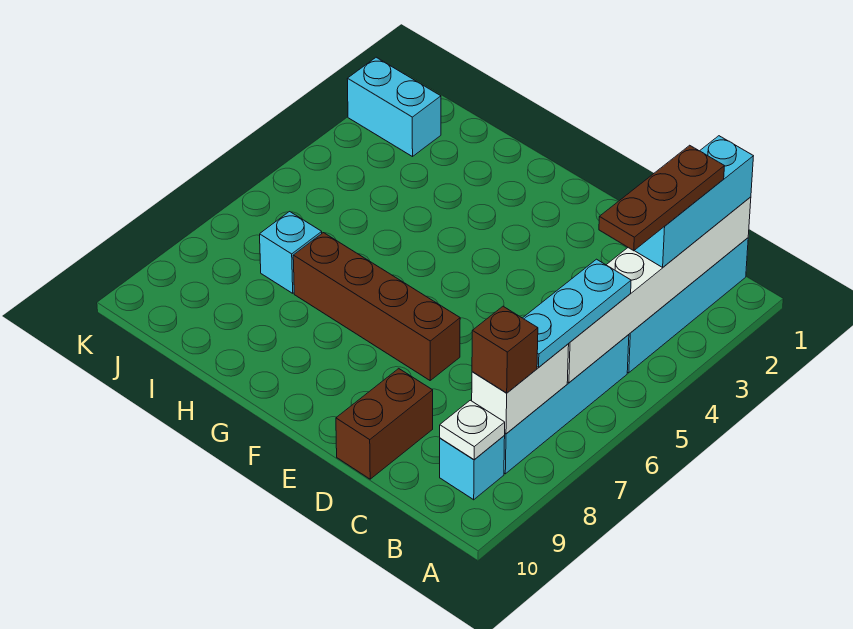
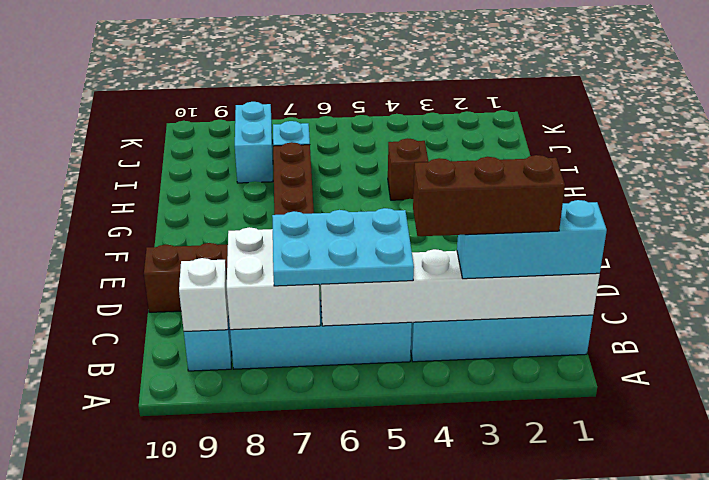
brown plate B2:B4 level 4 -> brown brick B2:B4 level 4
cyan plate B5:B7 level 3 -> cyan plate B5:C7 level 3
white brick B7:B8 level 2 -> white brick B7:C8 level 2
brown brick B8 level 3 -> brown brick H4 level 1
white plate B9 level 2 -> white brick B9 level 2
cyan brick J2:K2 level 1 -> cyan brick I8:J8 level 1

